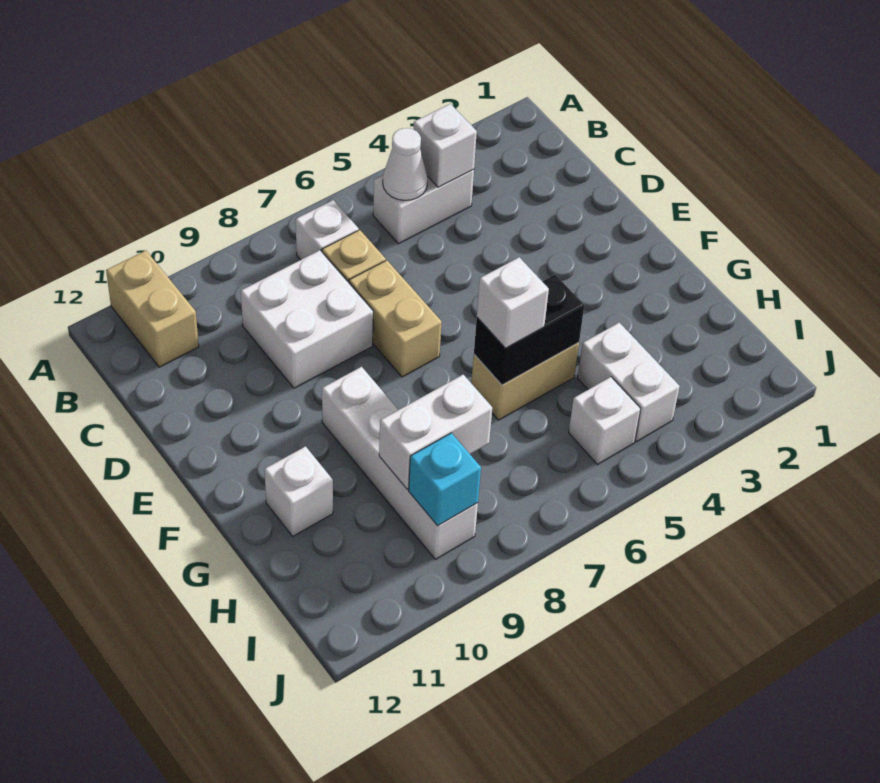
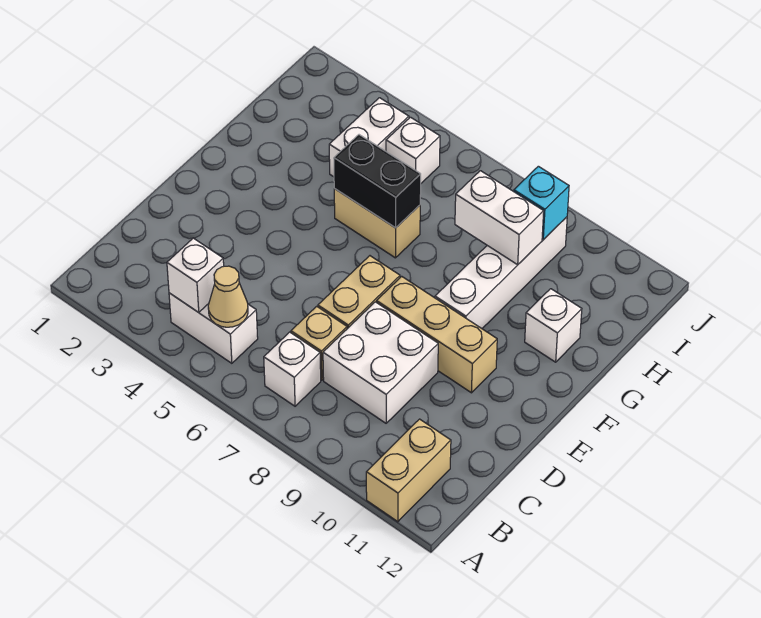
white cone B5 level 2 -> tan cone B5 level 2
none -> tan brick E8:E10 level 1
white brick G6 level 3 -> none

